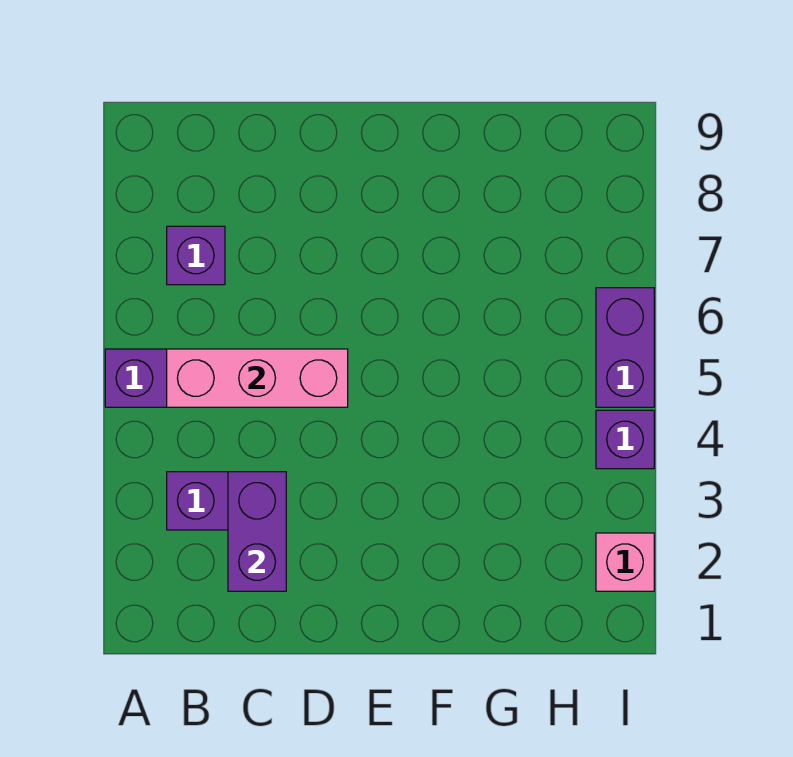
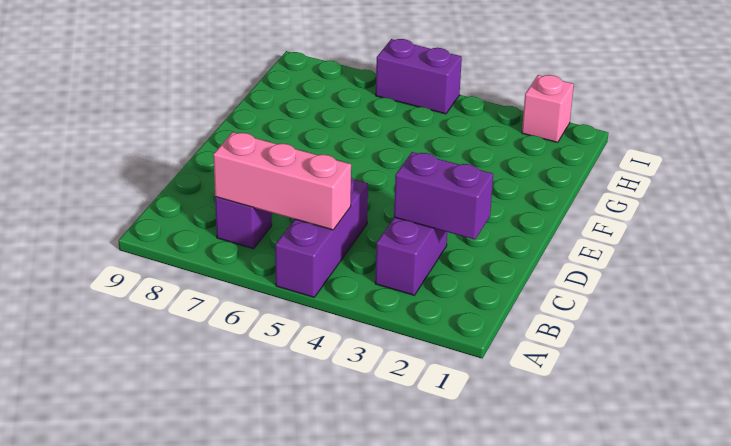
pink brick B5:D5 level 2 -> pink brick B5:B7 level 2
purple brick I4 level 1 -> none

